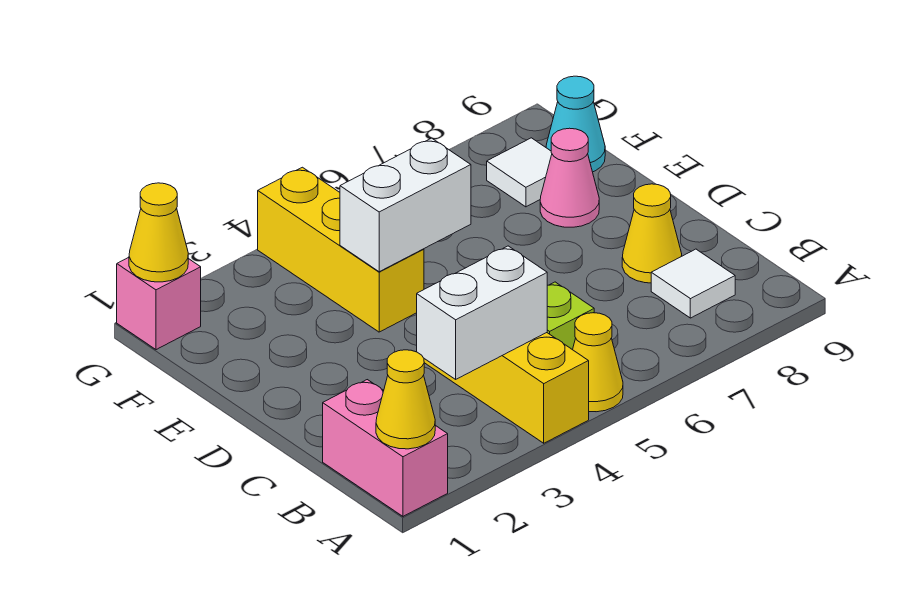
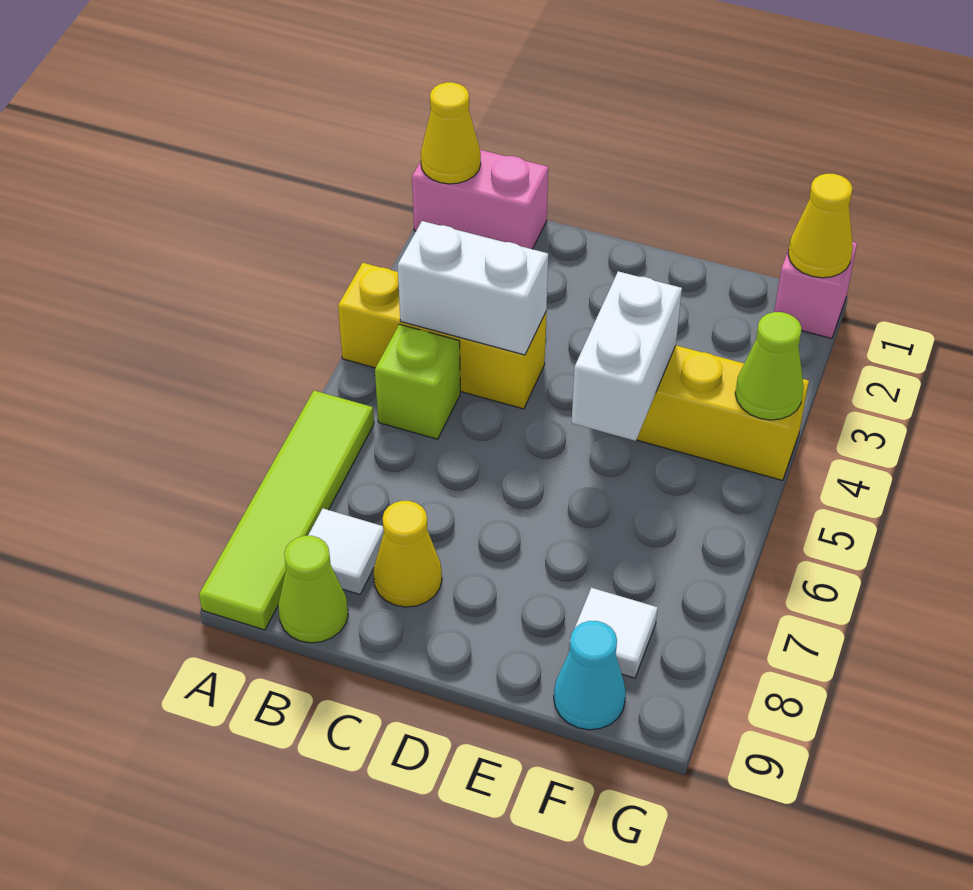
yellow cone A5 level 1 -> none
none -> lime tile A6:A9 level 1
white brick B3:B4 level 2 -> white brick B4:C4 level 2
none -> lime cone B9 level 1
pink cone E8 level 1 -> none
none -> lime cone G4 level 2

